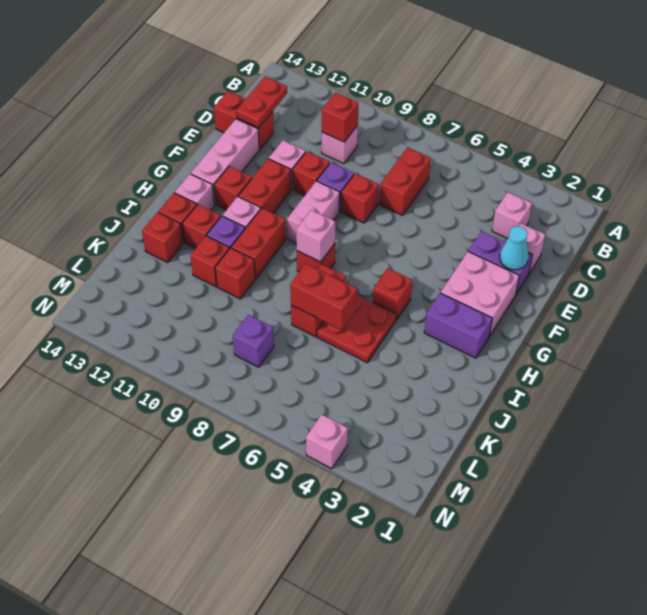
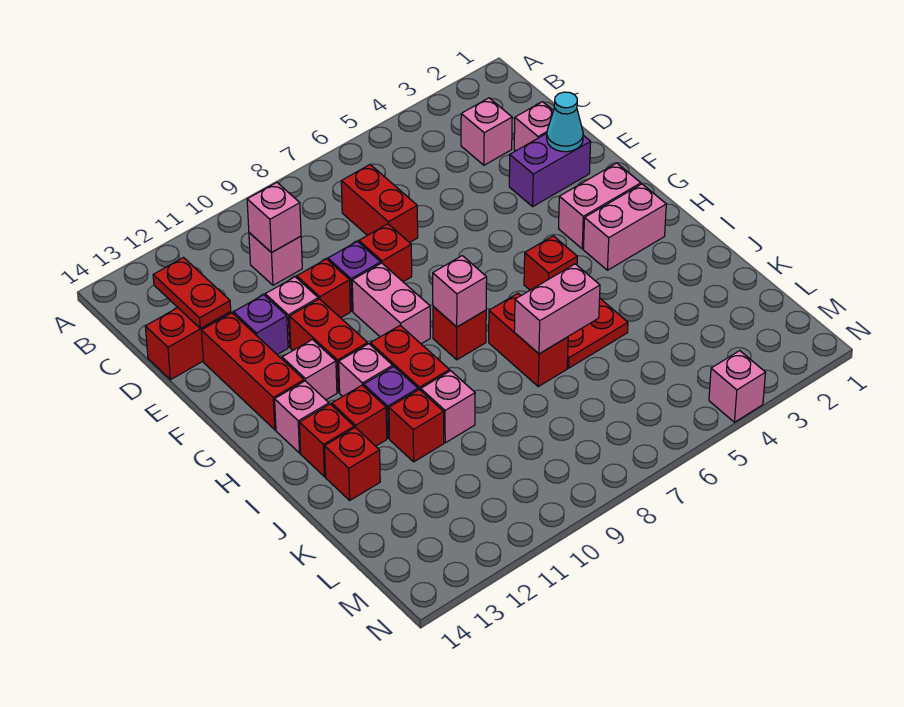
red brick C10 level 2 -> pink brick C10 level 2
pink brick E13:G13 level 1 -> red brick E13:G13 level 1
pink brick F2:G3 level 1 -> pink brick G2:G3 level 1
red brick G12 level 1 -> pink brick G12 level 1
purple brick H2:H3 level 1 -> pink brick H2:H3 level 1
red brick J6:J7 level 2 -> pink brick J6:J7 level 2
red brick J10 level 1 -> pink brick J10 level 1
purple brick L8 level 1 -> purple brick E12 level 1

